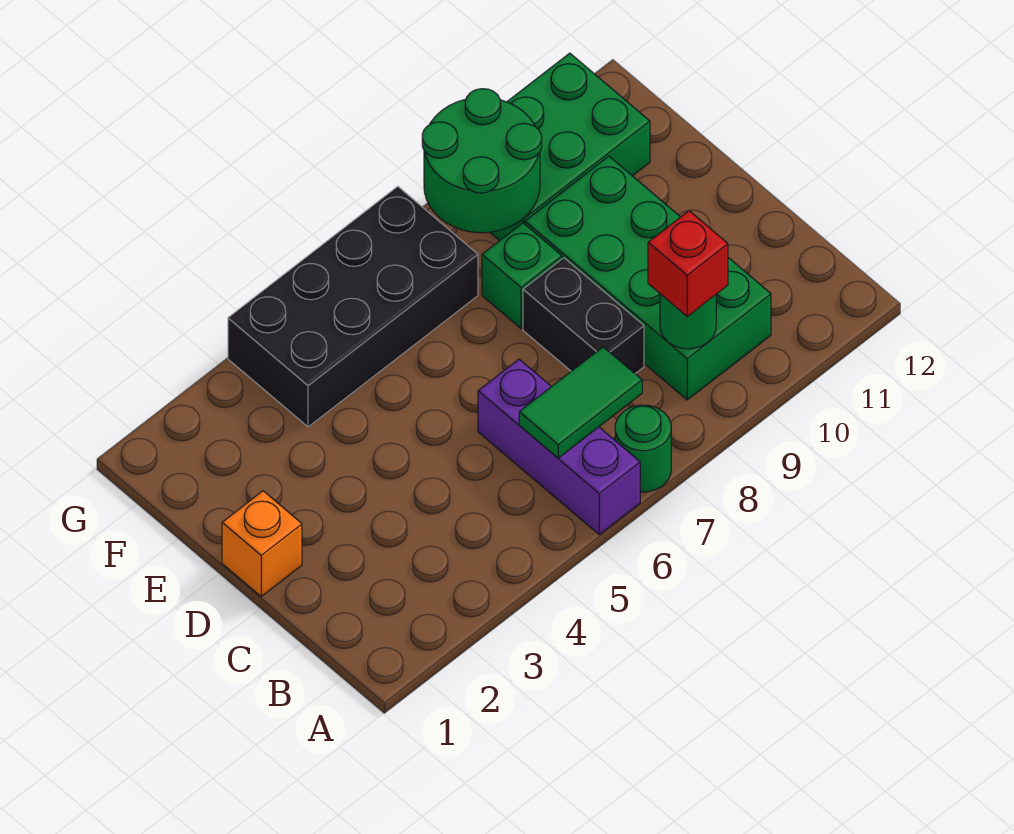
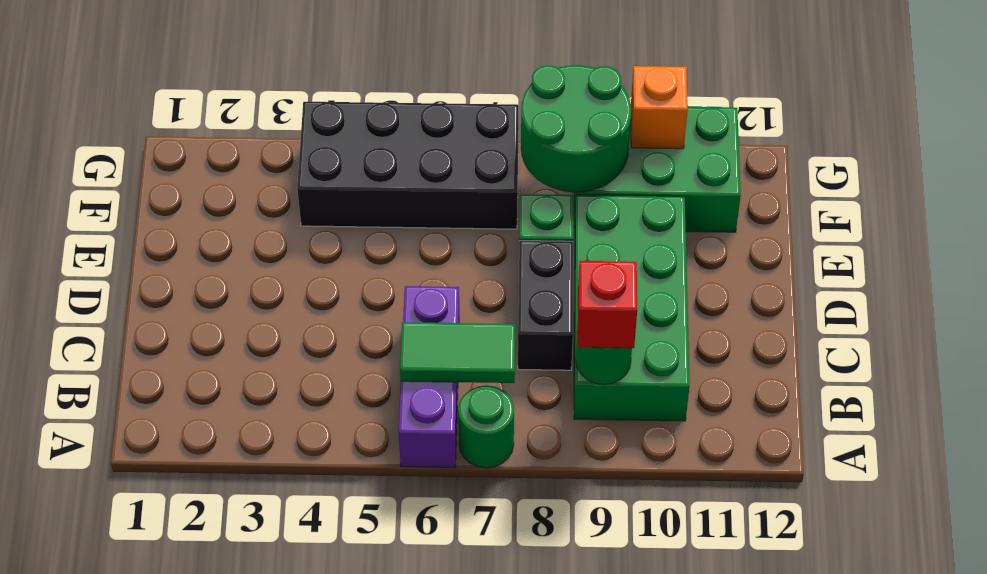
orange brick D1 level 1 -> orange brick G10 level 2

